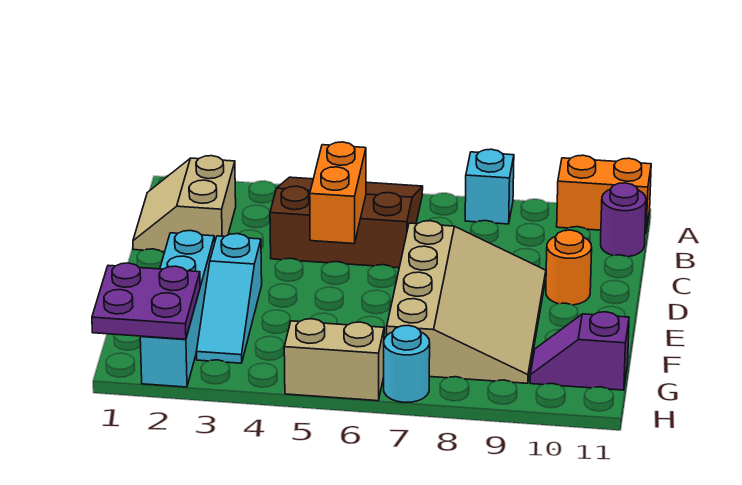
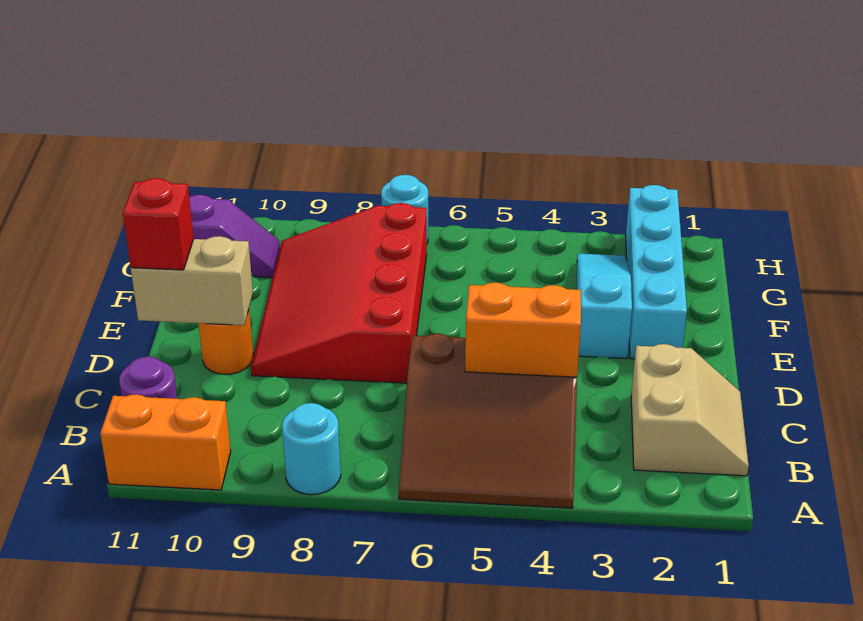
cyan brick A8 level 1 -> cyan round brick A8 level 1
orange brick C5:D5 level 2 -> orange brick C4:C5 level 2
tan slope D7:G9 level 1 top 7 -> red slope D7:G9 level 1 top 7
none -> red brick D11 level 3
purple plate G1:H2 level 2 -> none
tan brick H5:H6 level 1 -> tan brick D10:D11 level 2

